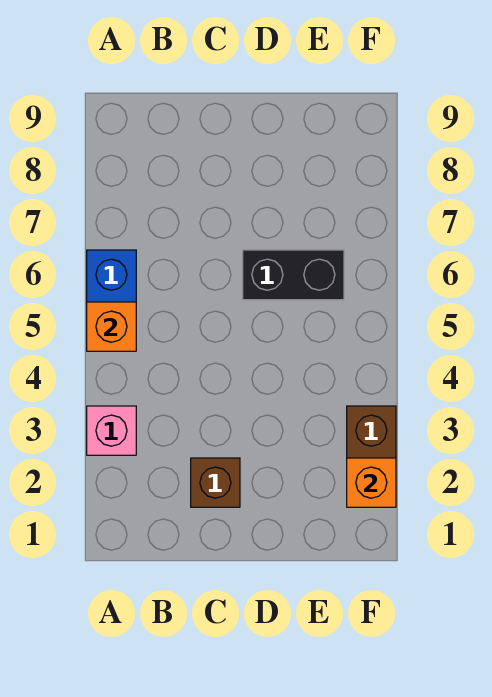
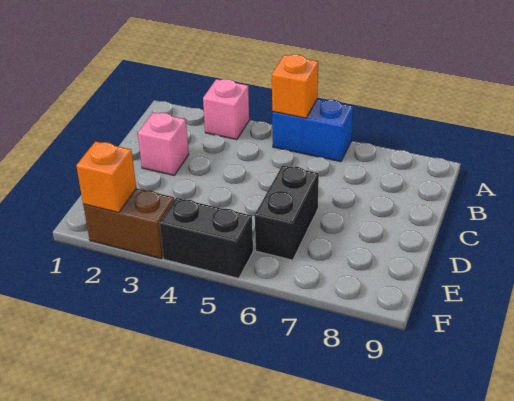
brown brick C2 level 1 -> pink brick C2 level 1
none -> black brick F4:F5 level 1

